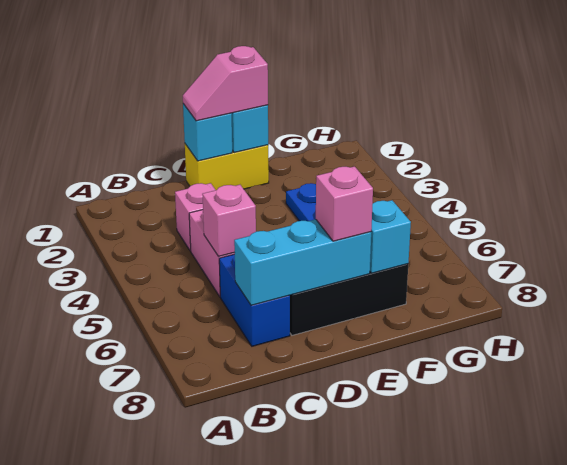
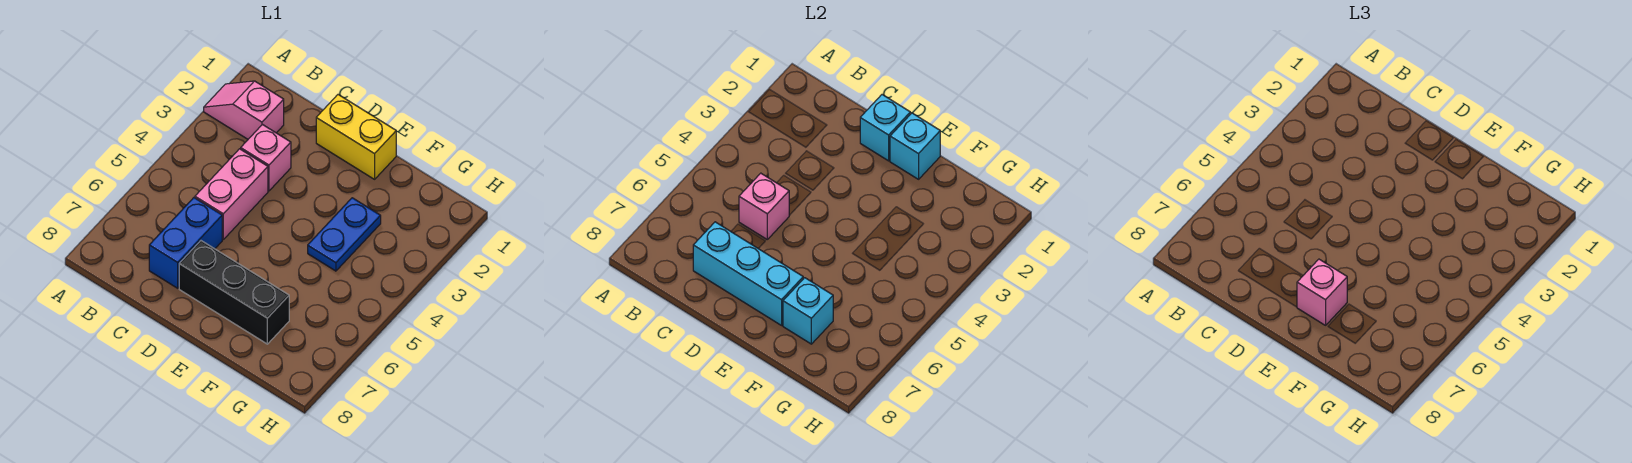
pink slope D1:E1 level 3 top E -> pink slope A2:B2 level 1 top B

